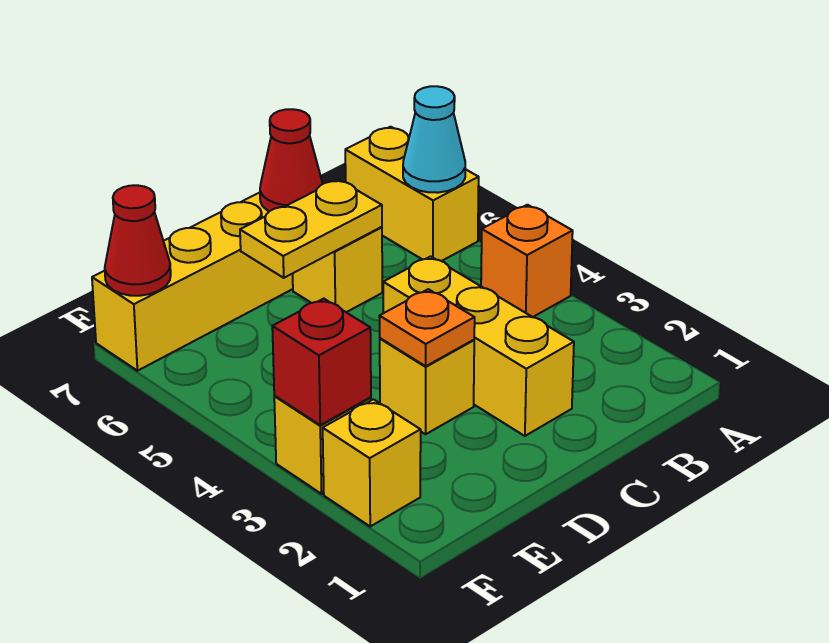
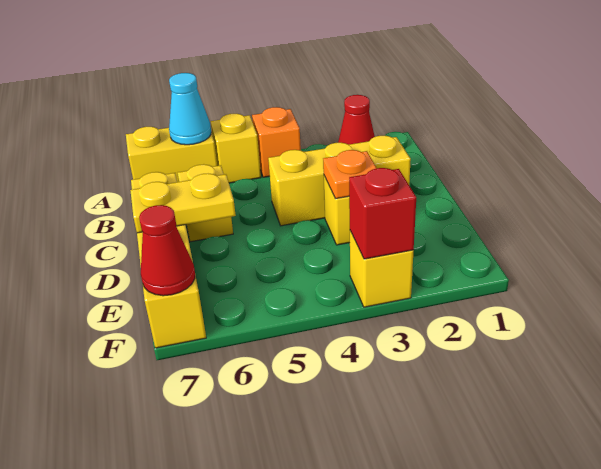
yellow plate C6:D6 level 2 -> yellow plate D6:D7 level 2
red cone C7 level 2 -> red cone A2 level 1
yellow brick F2 level 1 -> yellow brick A5 level 1

